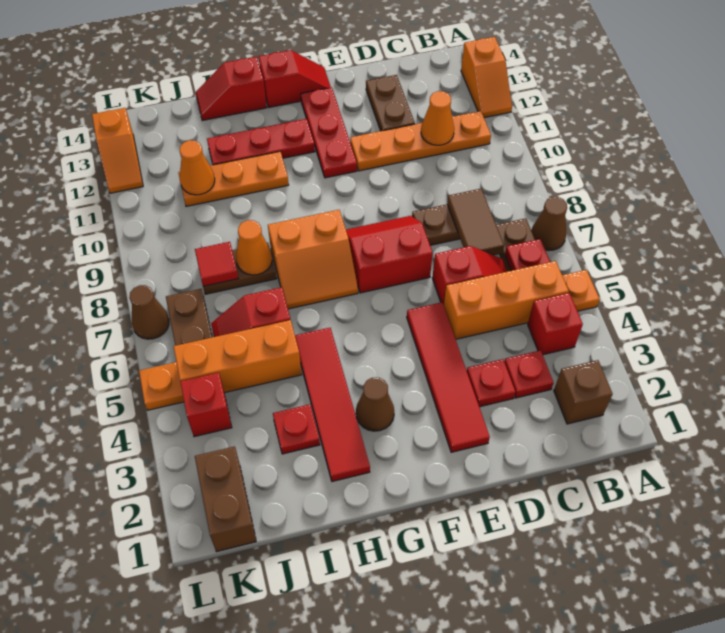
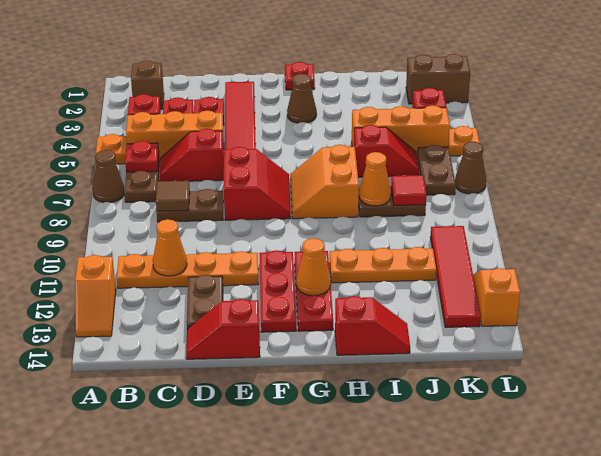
orange slope A12:A13 level 1 top 13 -> orange slope A12:A13 level 1 top 12
brown tile C7:C8 level 2 -> brown tile C8 level 2
red slope E7:F8 level 1 top 7 -> red slope E7:F8 level 1 top E
red slope F14:G14 level 1 top G -> red slope D14:E14 level 1 top E
orange slope G7:H8 level 1 top 8 -> orange slope G7:H8 level 1 top H
red plate G12:I12 level 1 -> red plate G11:G13 level 1
red tile H2:H5 level 1 -> red tile K10:K13 level 1
red plate I3 level 1 -> red plate G1 level 1
orange cone J11 level 2 -> orange cone G12 level 2
brown brick K1:K2 level 1 -> brown brick K2:L2 level 1

